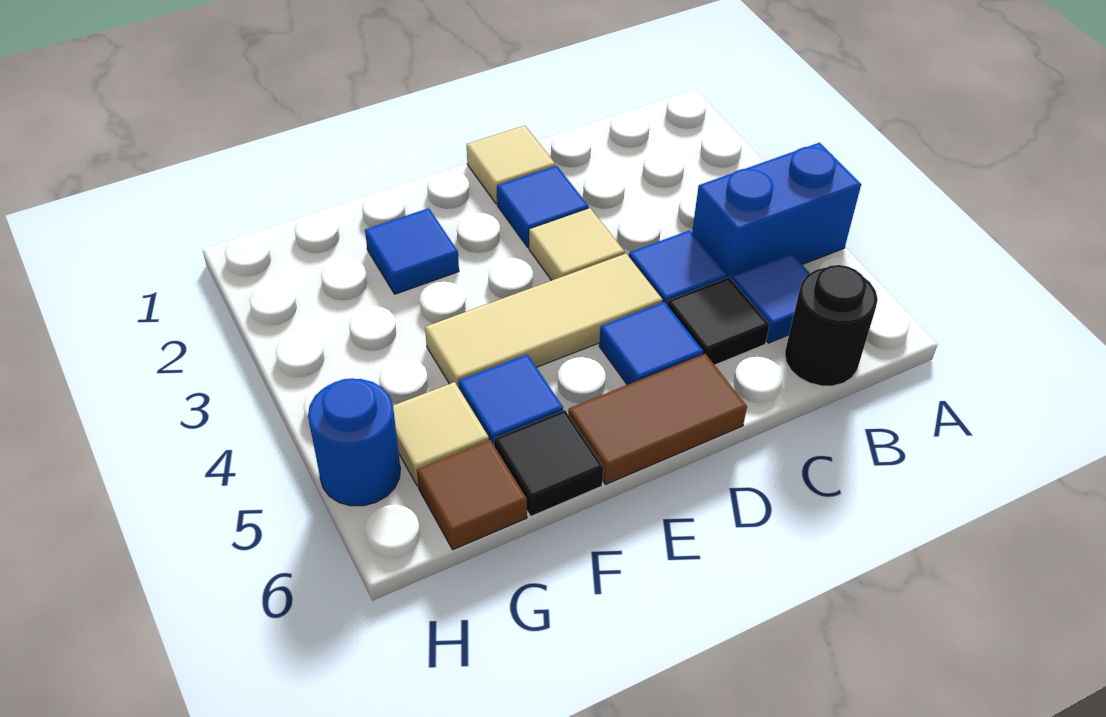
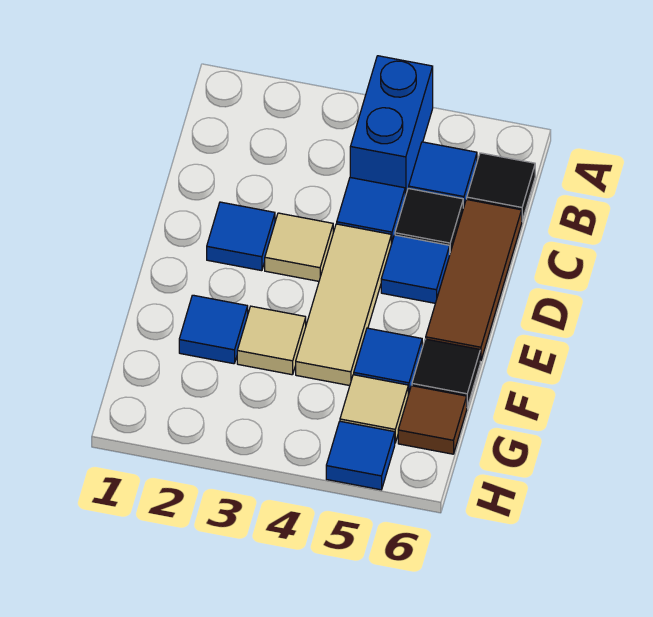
black round brick B6 level 1 -> black tile B6 level 1
tan tile D1 level 1 -> tan tile F3 level 1
brown tile D6:E6 level 1 -> brown tile C6:E6 level 1
blue round brick H5 level 1 -> blue tile H5 level 1

